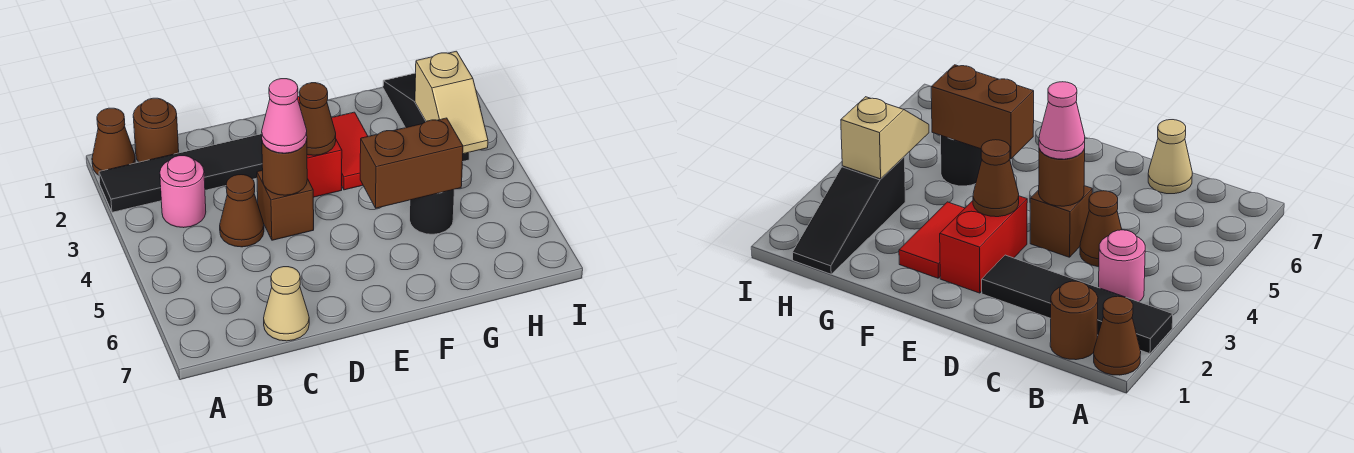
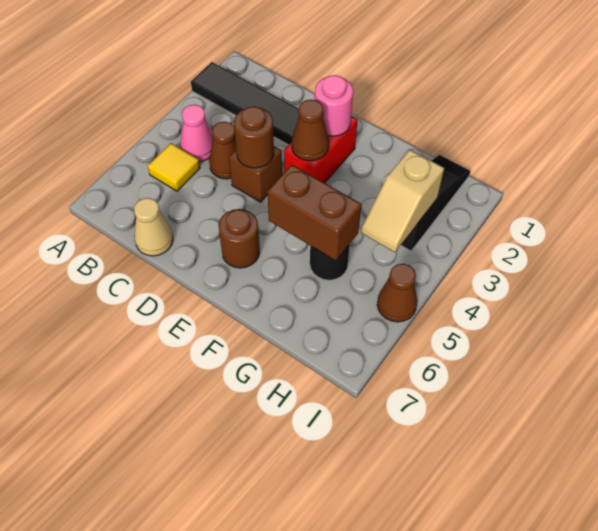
brown cone A1 level 1 -> brown cone I5 level 1
brown round brick B1 level 1 -> brown round brick E6 level 1
pink round brick B3 level 1 -> pink round brick E2 level 2
none -> yellow tile B5 level 1
pink cone D4 level 3 -> pink cone B4 level 1
red tile F2:F3 level 1 -> none

